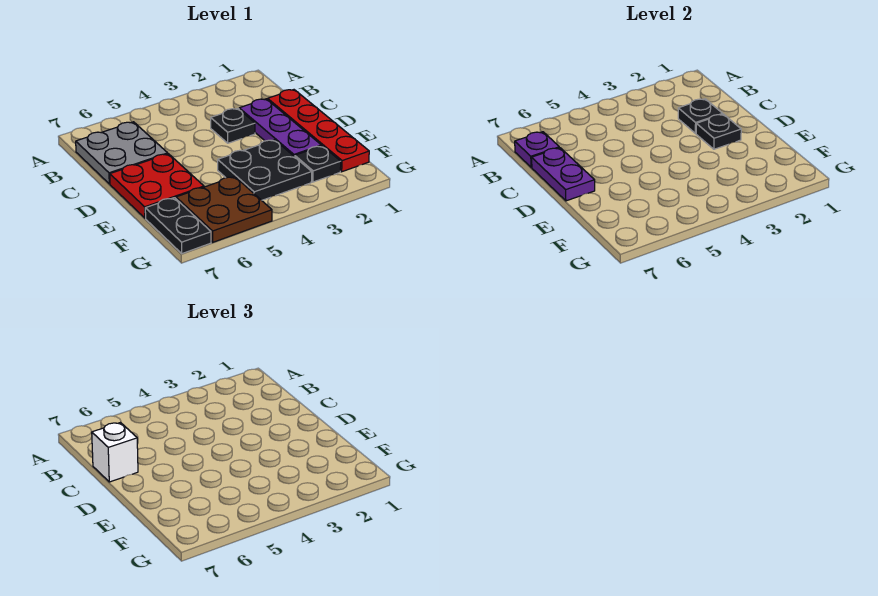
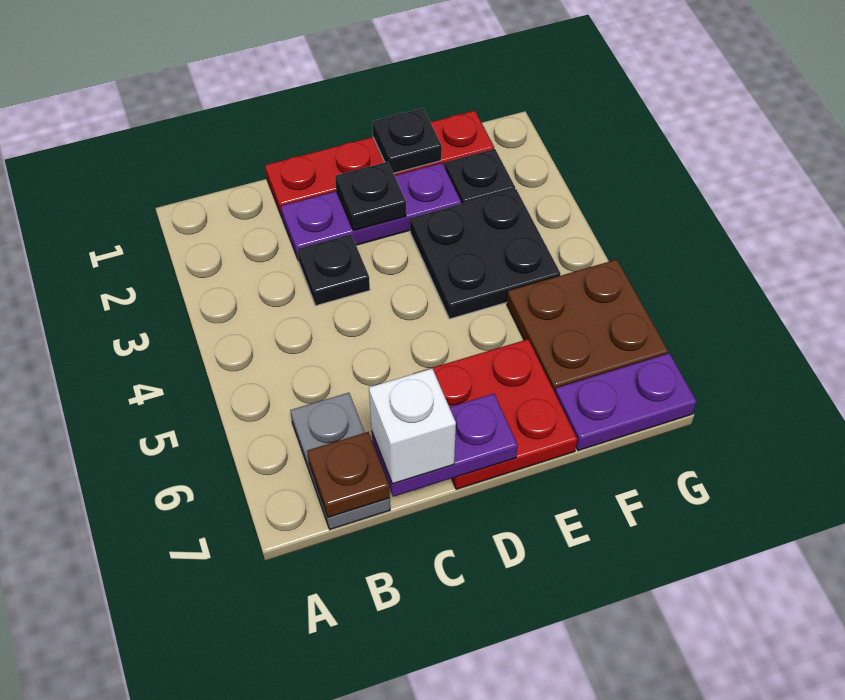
grey plate B6:C7 level 1 -> grey plate B6:B7 level 1
purple plate B7 level 2 -> brown plate B7 level 2
black plate C2 level 2 -> black plate E1 level 2
black plate F7:G7 level 1 -> purple plate F7:G7 level 1

